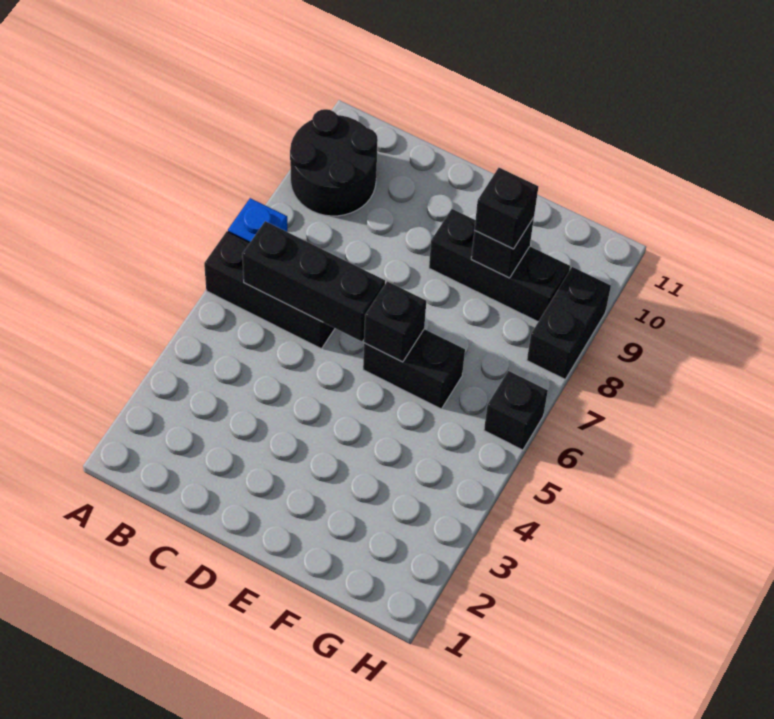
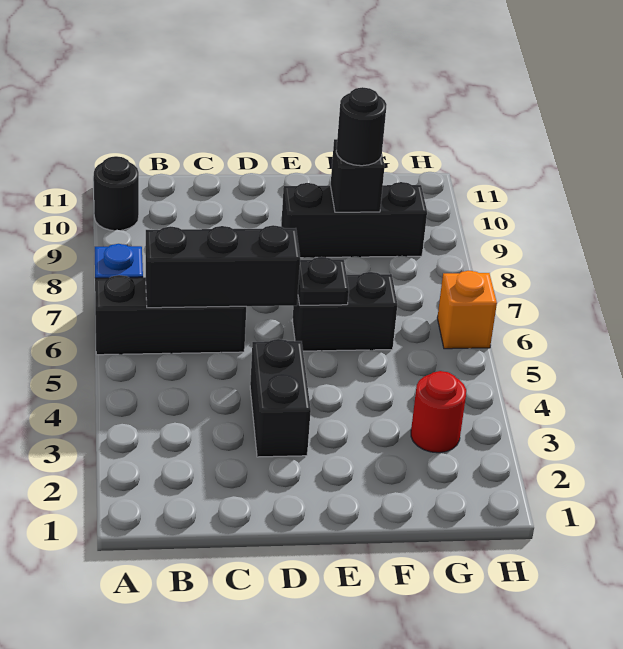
black round brick A9:B10 level 1 -> black round brick A10 level 1
black brick E6 level 2 -> black plate E6 level 2
black brick F9 level 3 -> black round brick F9 level 3
none -> red round brick G3 level 1
black brick H6 level 1 -> orange brick H6 level 1
black brick H8:H9 level 1 -> black brick D3:D4 level 1

